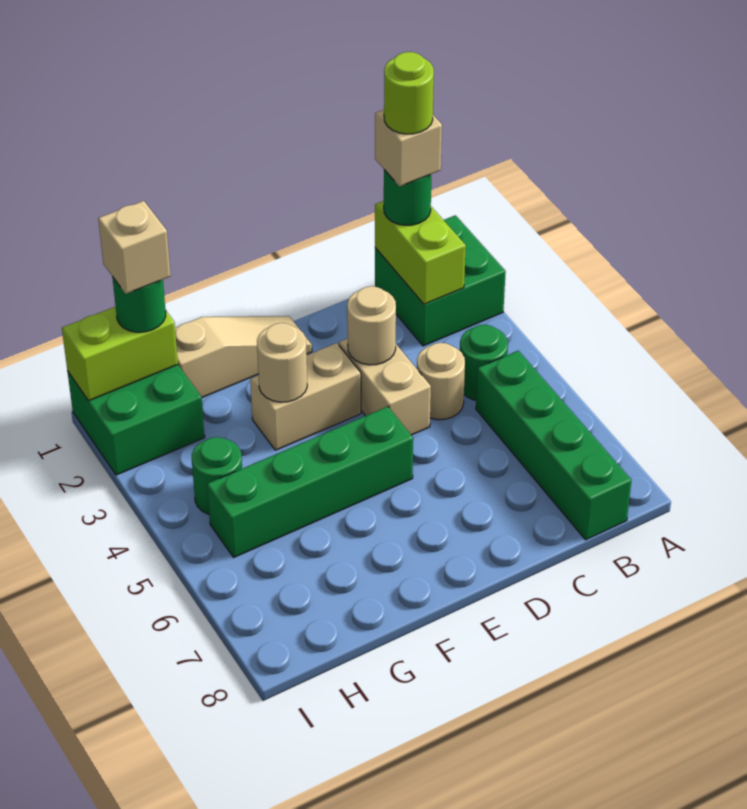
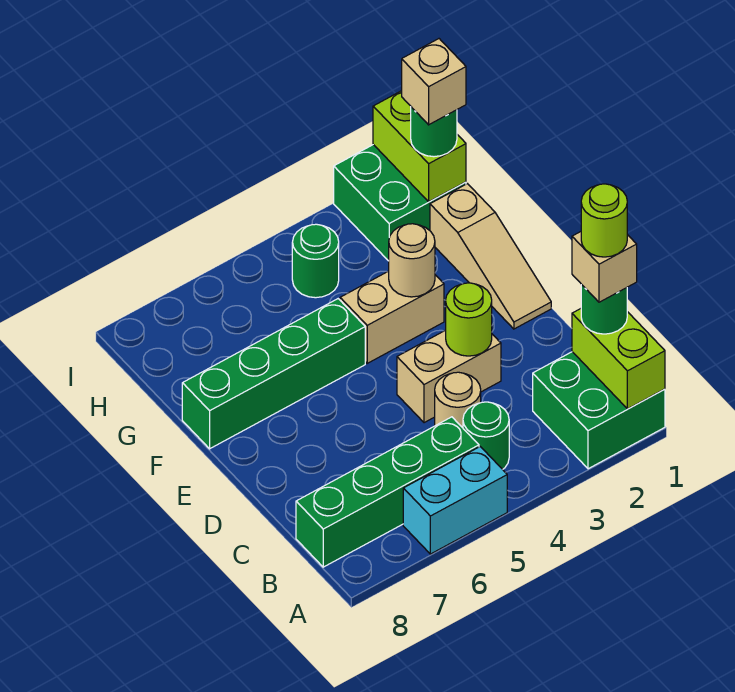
none -> cyan brick A5:A6 level 1
lime brick B1:B2 level 2 -> lime brick A1:B1 level 2
tan round brick D3 level 2 -> lime round brick D3 level 2
tan brick E3:F3 level 1 -> tan brick F3:F4 level 1
green brick E5:H5 level 1 -> green brick F5:F8 level 1

